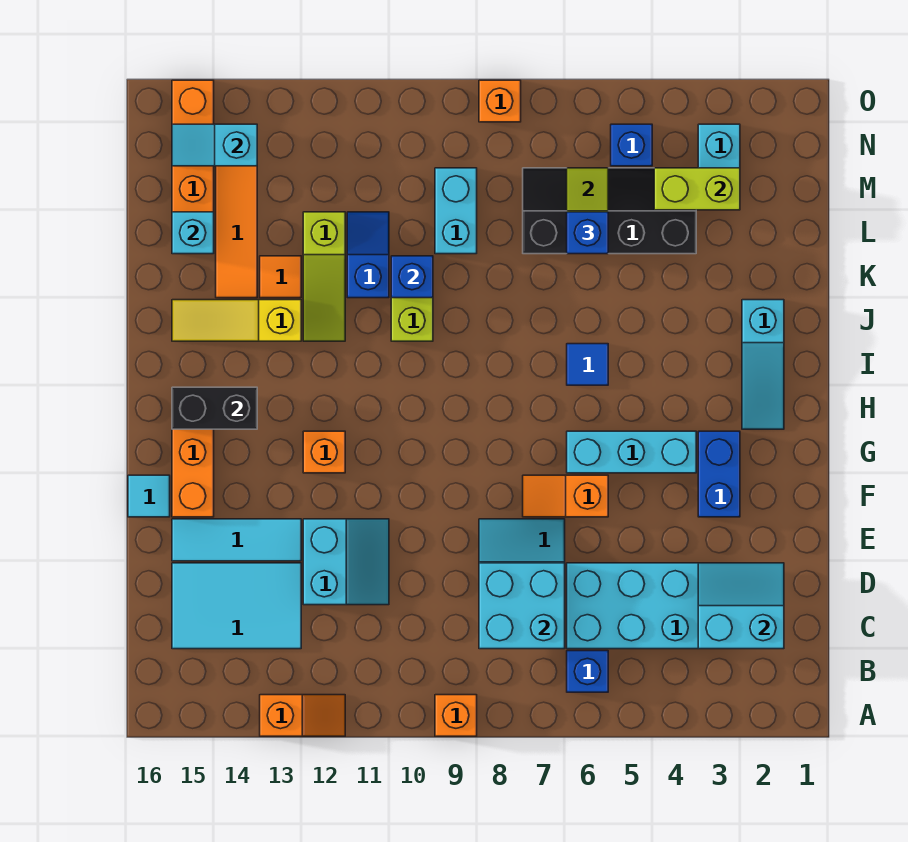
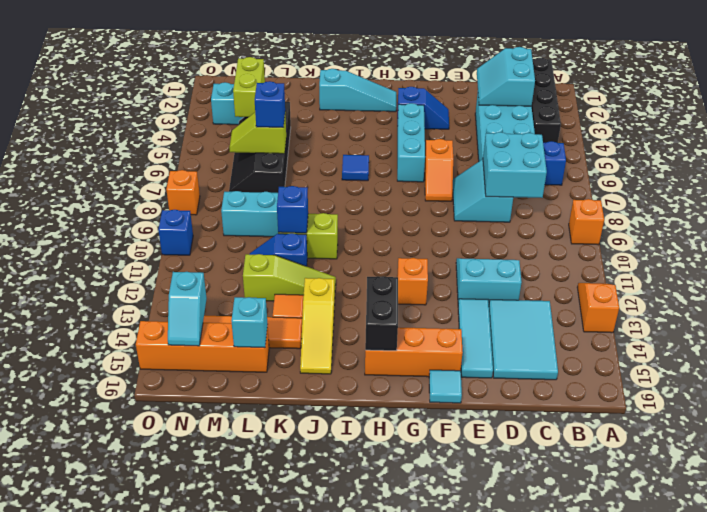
none -> black brick B1:B4 level 1
blue brick F3:G3 level 1 -> blue slope F3:G3 level 1 top G
blue brick N5 level 1 -> blue brick O10 level 1

